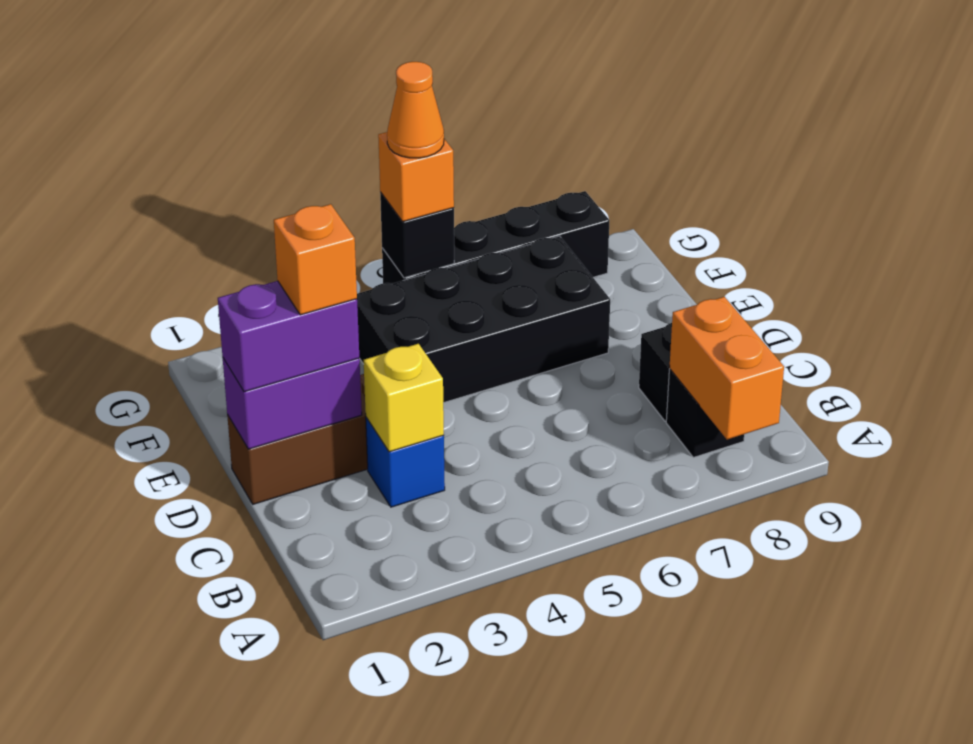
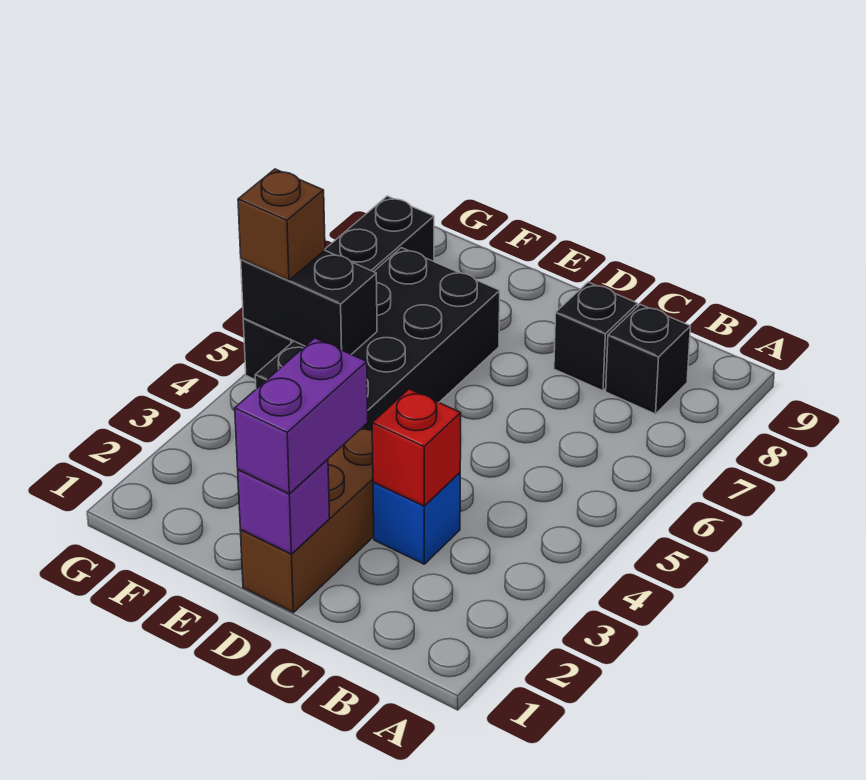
orange brick A8:B8 level 2 -> none
yellow brick C3 level 2 -> red brick C3 level 2
purple brick D1:D2 level 2 -> purple brick D1 level 2
orange brick D2 level 4 -> none
black brick G5 level 2 -> black brick F5:G5 level 2
orange brick G5 level 3 -> brown brick G5 level 3
orange cone G5 level 4 -> none

